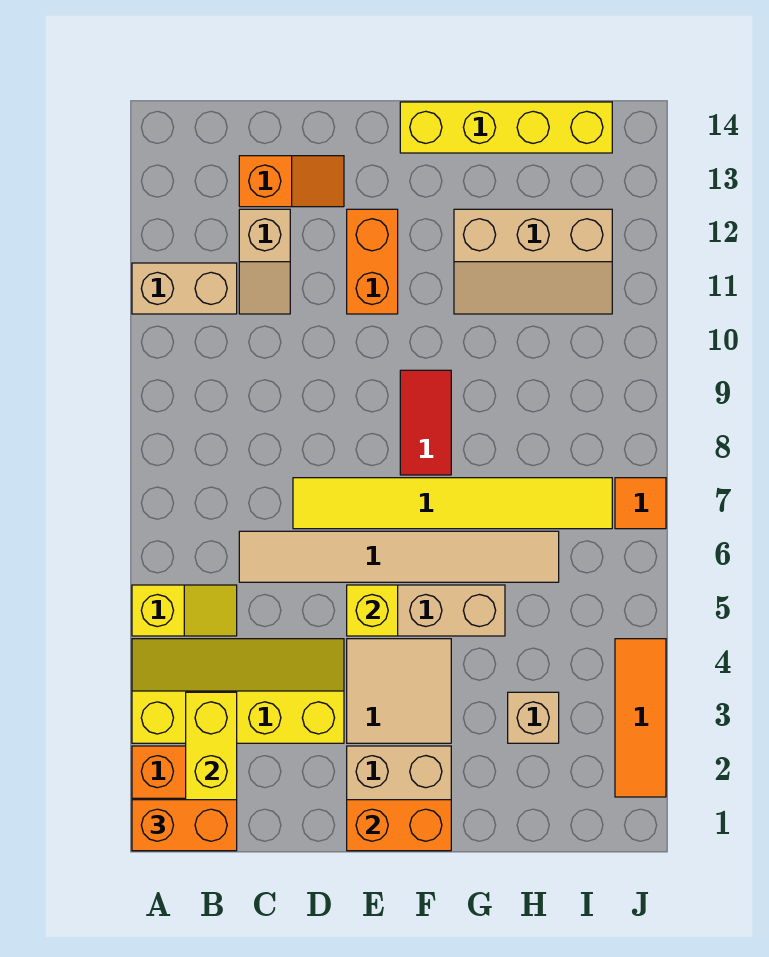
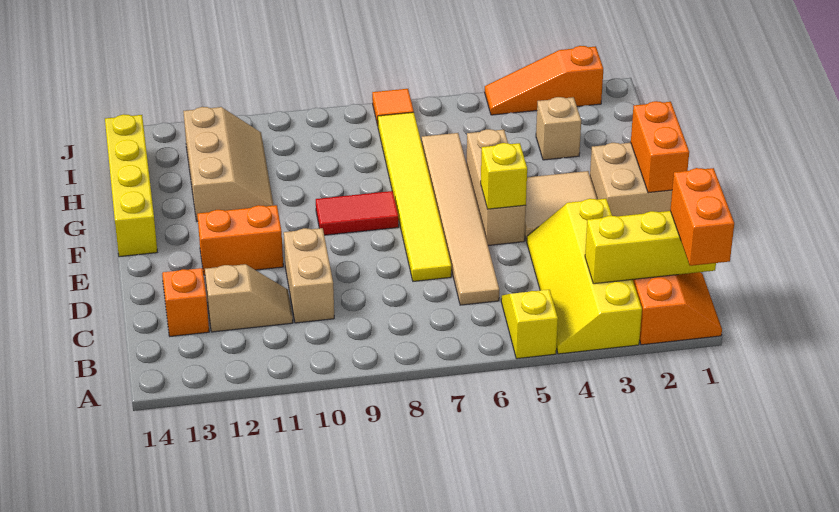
tan brick A11:B11 level 1 -> tan brick C10:D10 level 1
orange tile J2:J4 level 1 -> orange slope J2:J4 level 1 top 2

